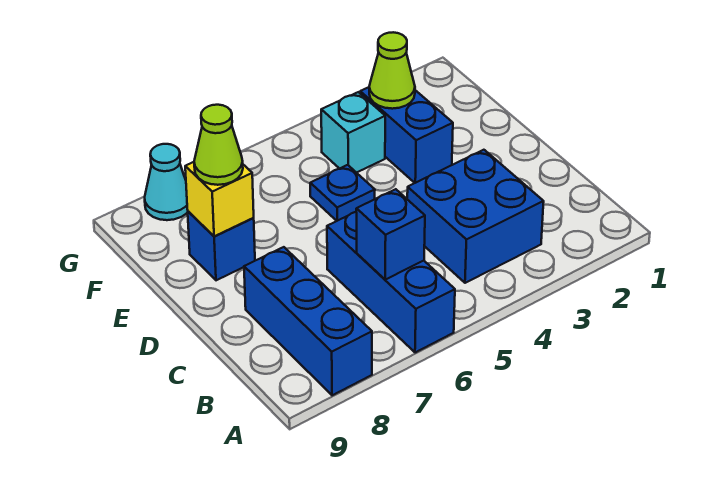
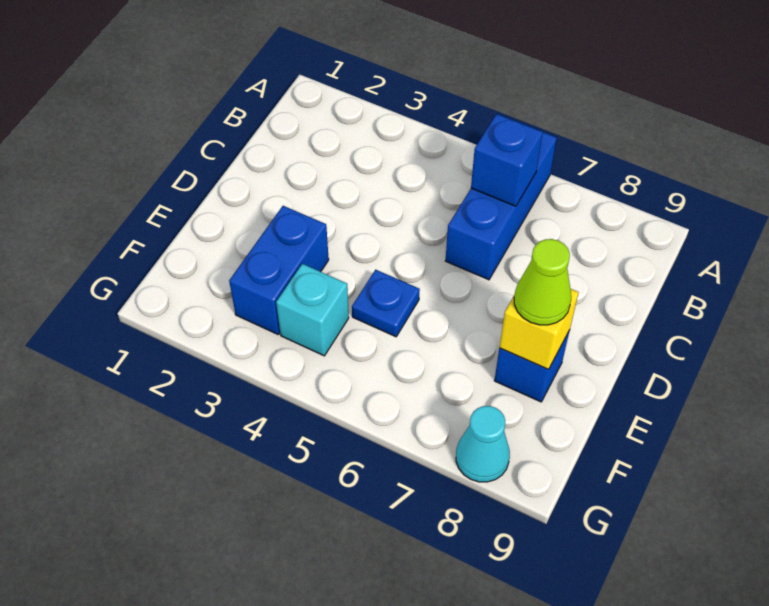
blue brick A8:C8 level 1 -> none
blue brick B3:C4 level 1 -> none
lime cone F3 level 2 -> none

